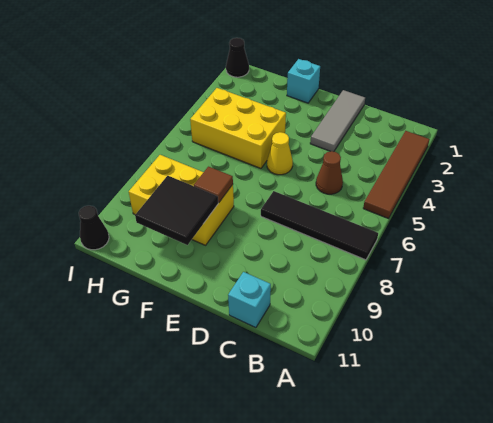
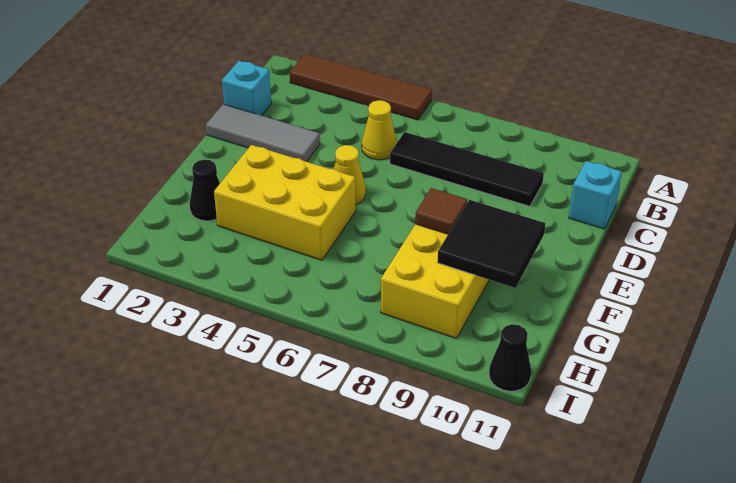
black tile A7:D7 level 1 -> black tile C6:C9 level 1
brown cone C5 level 1 -> yellow cone C5 level 1
cyan brick F1 level 1 -> cyan brick C1 level 1
yellow brick F4:H5 level 1 -> yellow brick F3:G5 level 1
black cone I1 level 1 -> black cone G2 level 1

